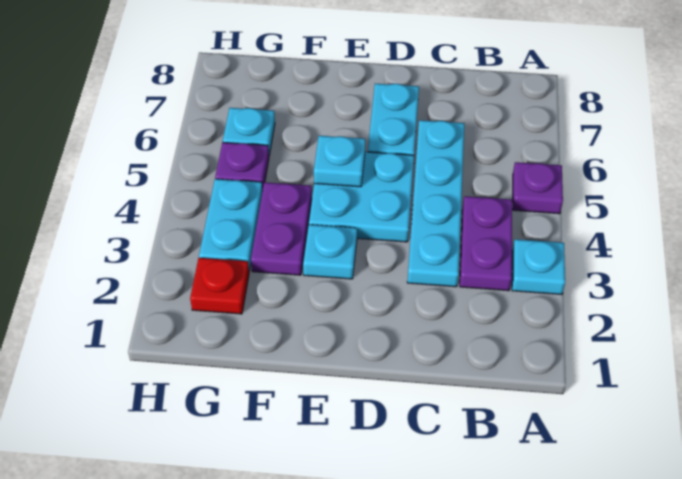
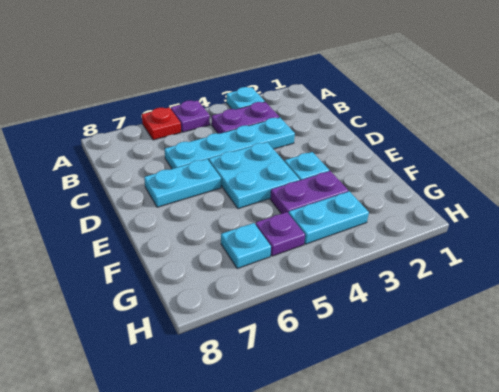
cyan plate E5 level 2 -> none
red plate G2 level 1 -> red plate A6 level 1

